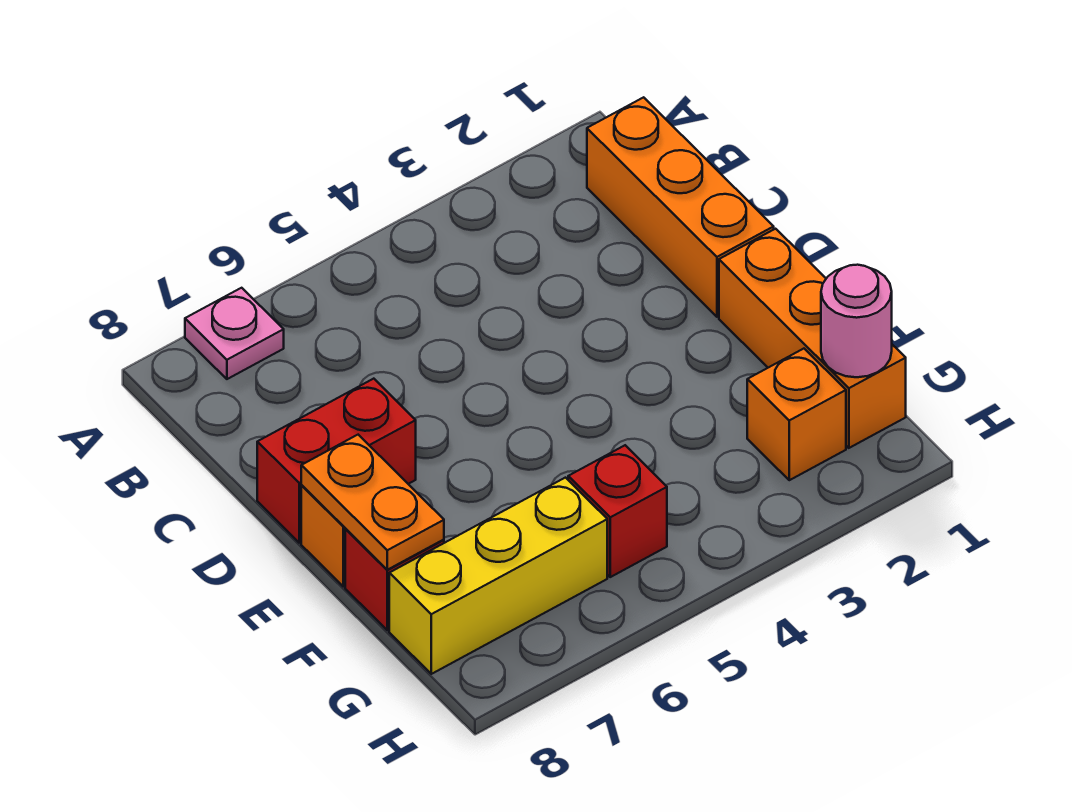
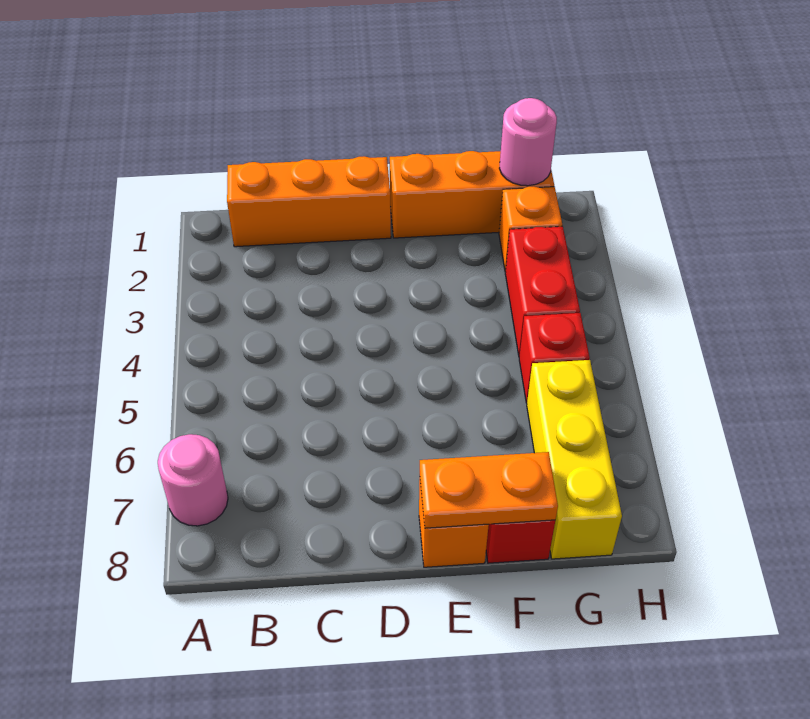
pink plate A7 level 1 -> pink round brick A7 level 1
red brick D7:D8 level 1 -> red brick G3:G4 level 1

